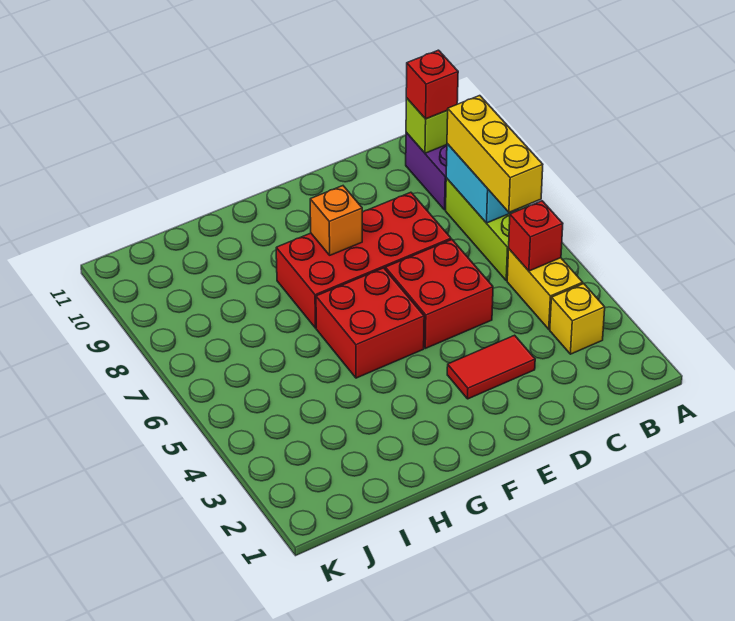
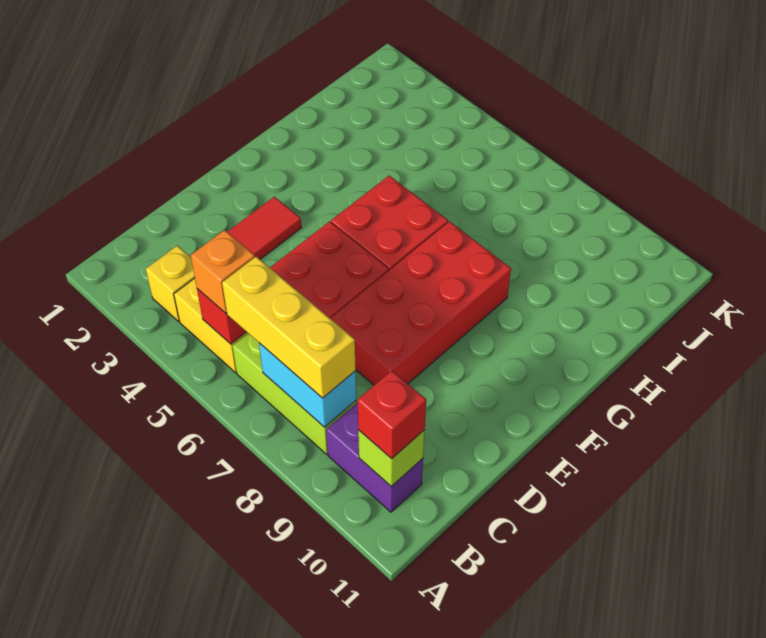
orange brick F8 level 2 -> orange brick B5 level 3

